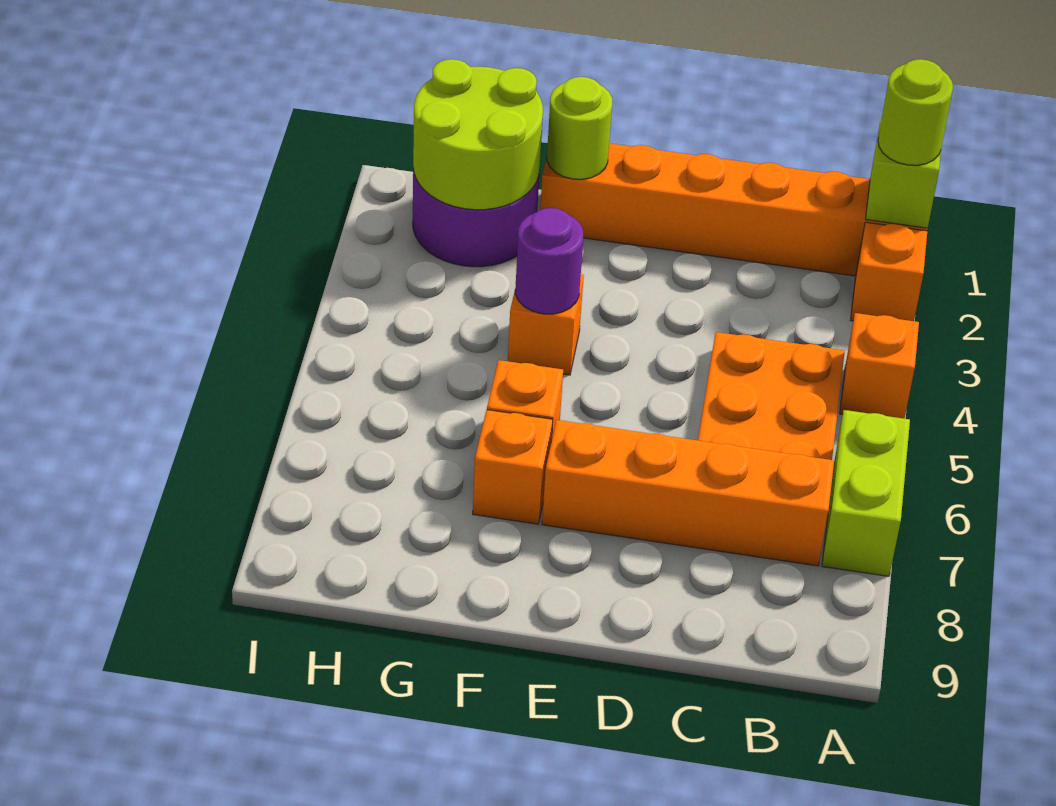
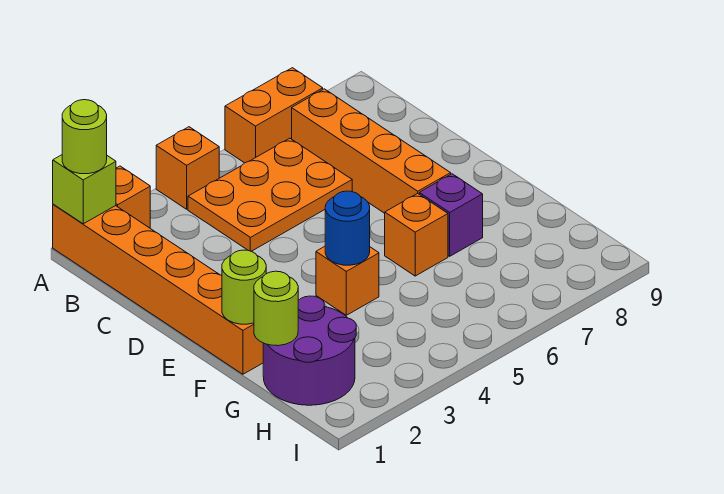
lime brick A6:A7 level 1 -> orange brick A6:A7 level 1
purple round brick F4 level 2 -> blue round brick F4 level 2
orange brick F7 level 1 -> purple brick F7 level 1
lime round brick G1:H2 level 2 -> lime round brick G1 level 2

